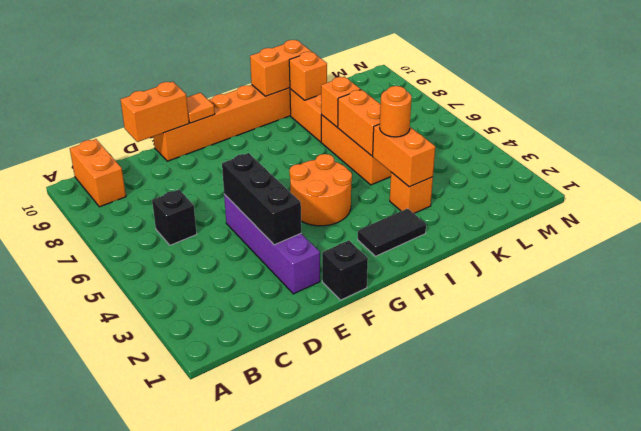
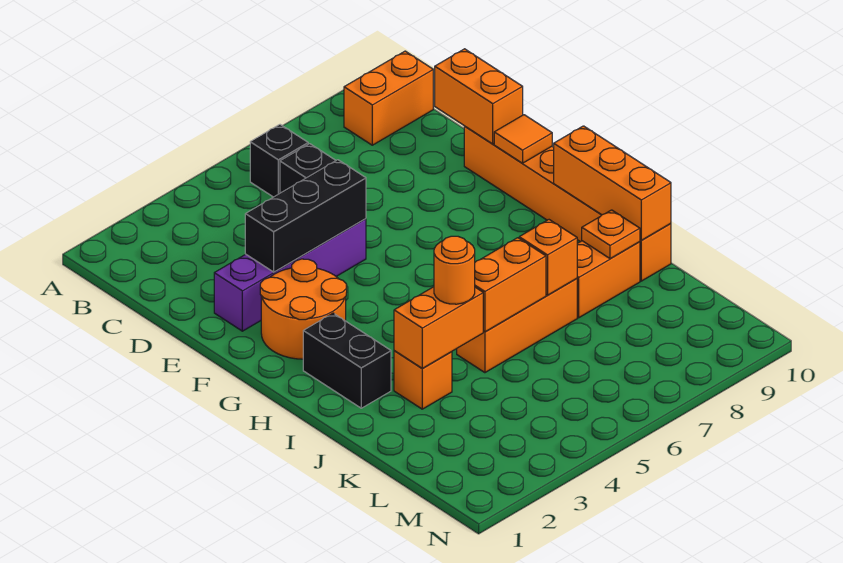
black brick F1 level 1 -> black brick B6 level 1
orange round brick G4:H5 level 1 -> orange round brick F2:G3 level 1
black tile H2:I2 level 1 -> black brick H2:I2 level 1
orange brick I10:J10 level 2 -> orange brick H10:J10 level 2
orange brick J9 level 2 -> orange plate J9 level 2

